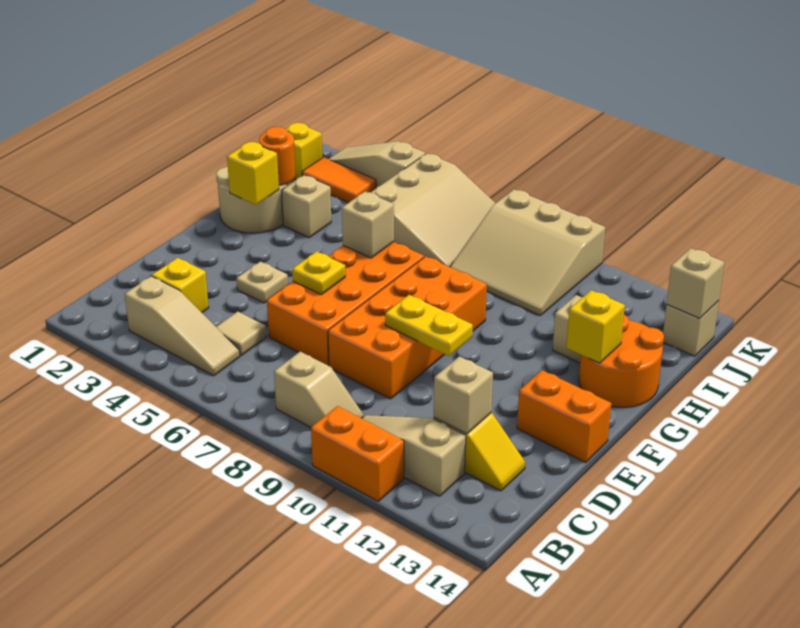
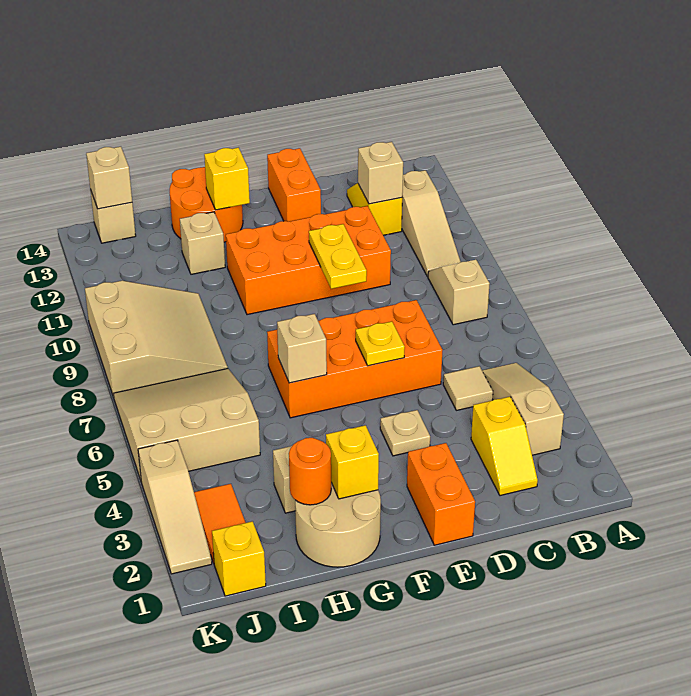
orange brick A10:A11 level 1 -> orange brick E1:E2 level 1
orange brick D8:G9 level 1 -> orange brick D10:G11 level 1

